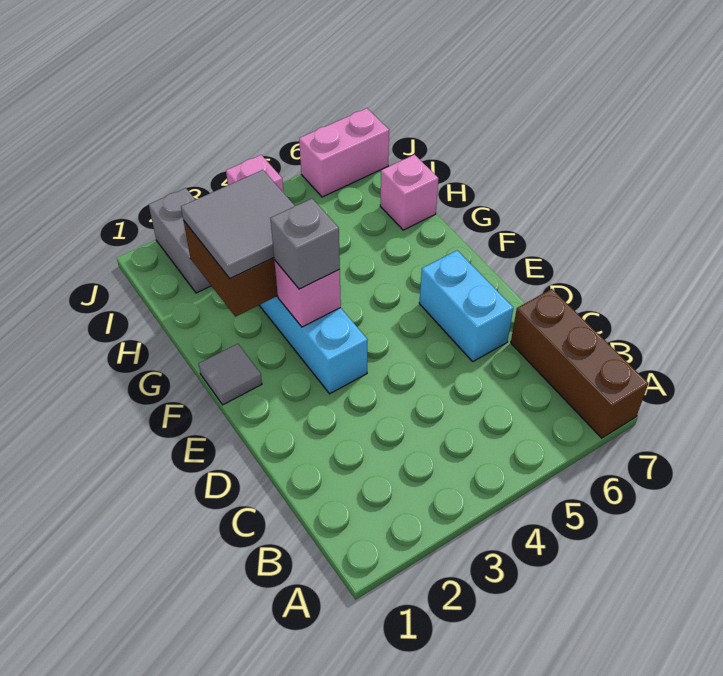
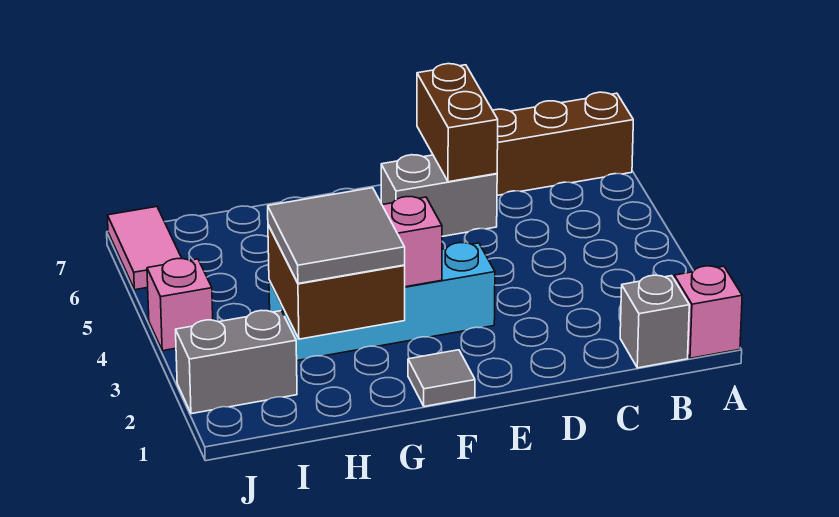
cyan brick D6:E6 level 1 -> grey brick D6:E6 level 1
none -> brown brick D6:D7 level 2
grey brick F3 level 3 -> grey brick B1 level 1
pink brick H7 level 1 -> pink brick A1 level 1
pink brick J6:J7 level 1 -> pink tile J6:J7 level 1

